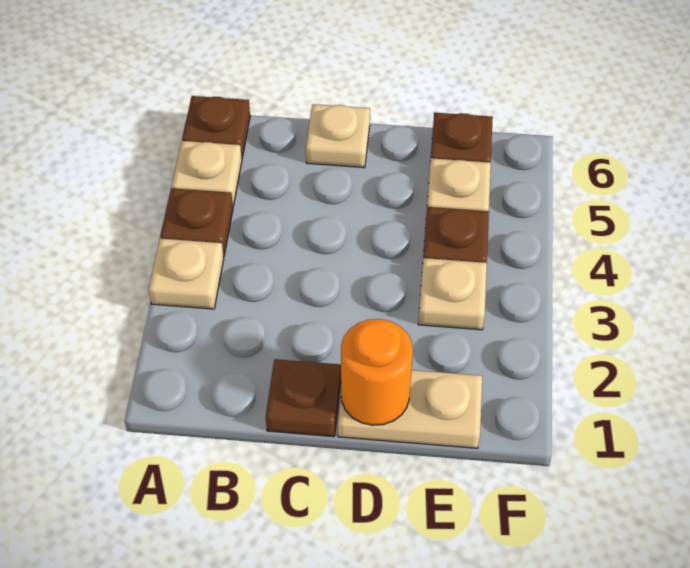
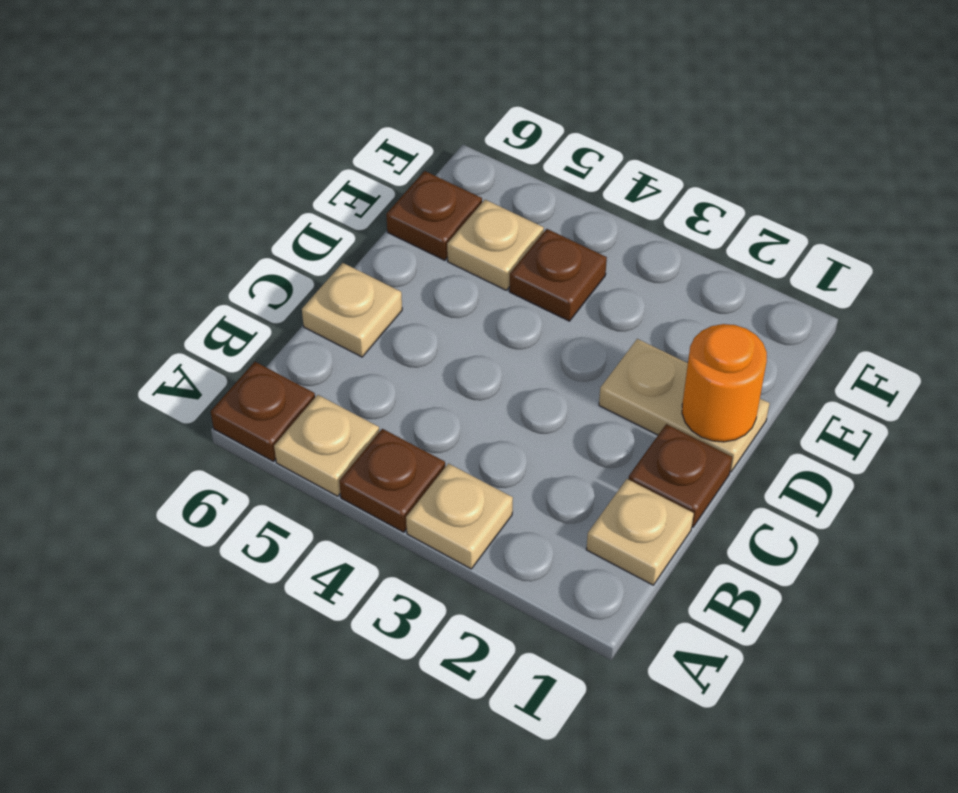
tan plate D1:E1 level 1 -> tan plate D1:D2 level 1
tan plate E3 level 1 -> tan plate B1 level 1

